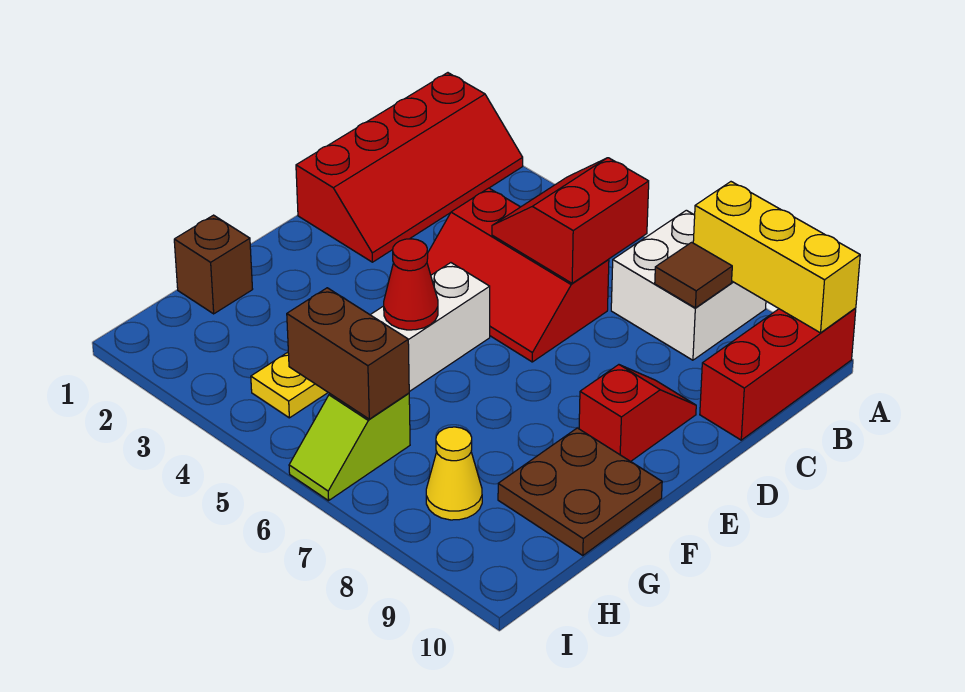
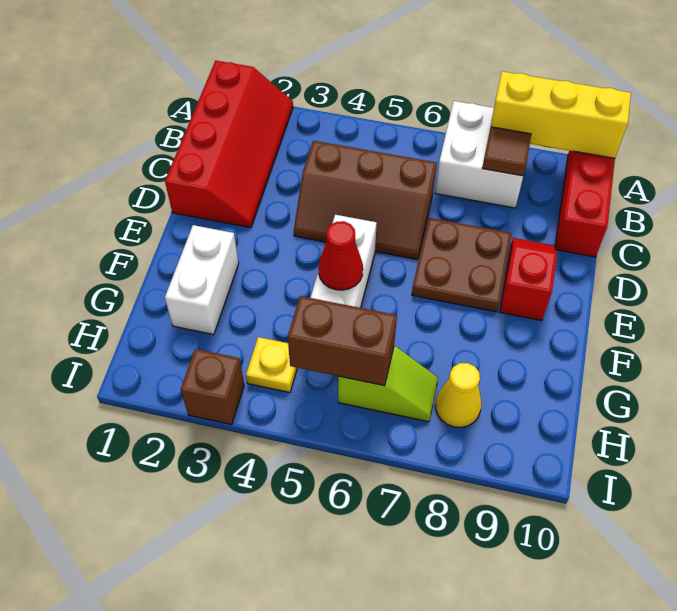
red slope B5:C6 level 2 top 6 -> none
red slope C4:D6 level 1 top C -> brown slope C4:D6 level 1 top C
none -> white brick F2:G2 level 1
brown plate F9:G10 level 1 -> brown plate D7:E8 level 1
brown brick G1 level 1 -> brown brick I3 level 1
lime slope H6:I6 level 1 top H -> lime slope H6:H7 level 1 top 6

